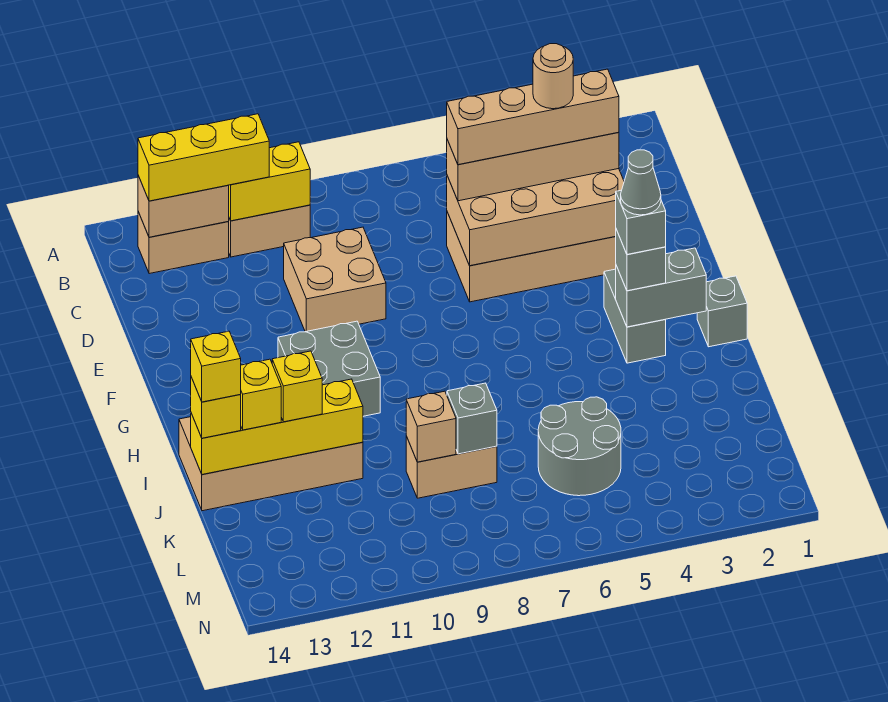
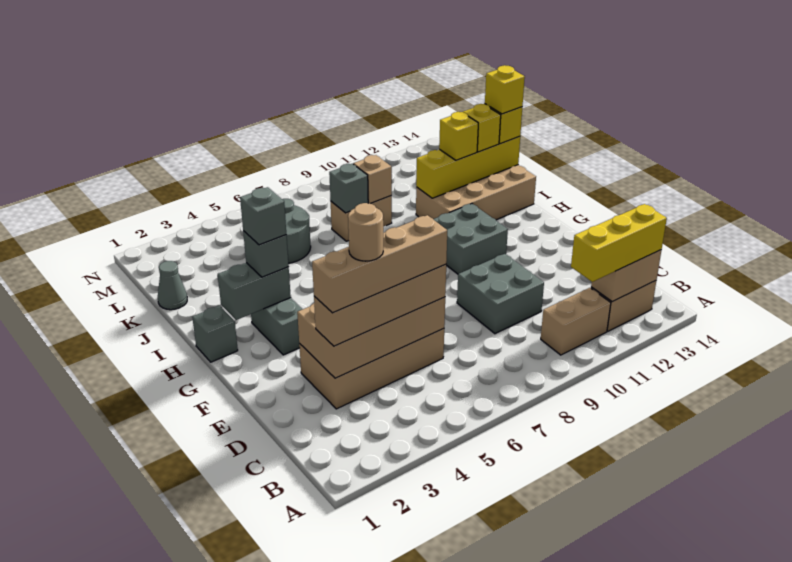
yellow brick B10:B11 level 2 -> none
tan brick D9:E10 level 1 -> grey brick D9:E10 level 1
grey cone H3 level 5 -> grey cone K1 level 1

